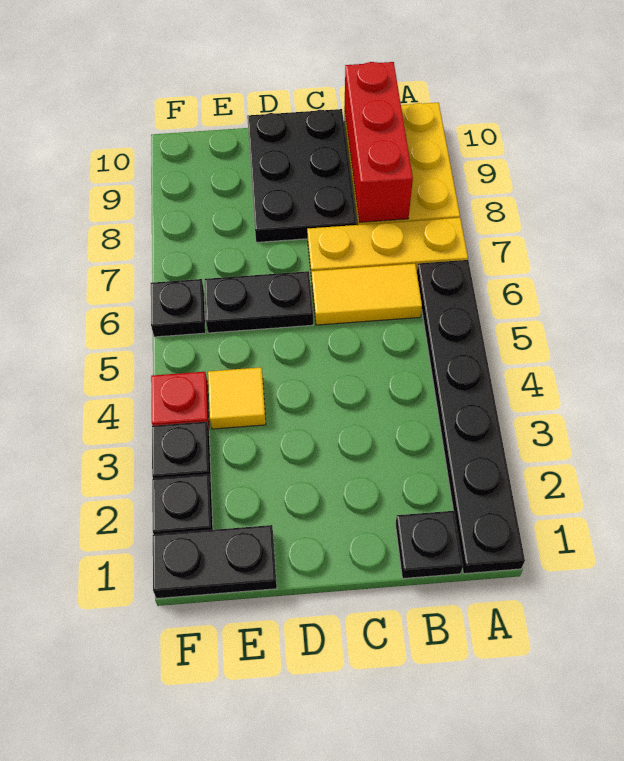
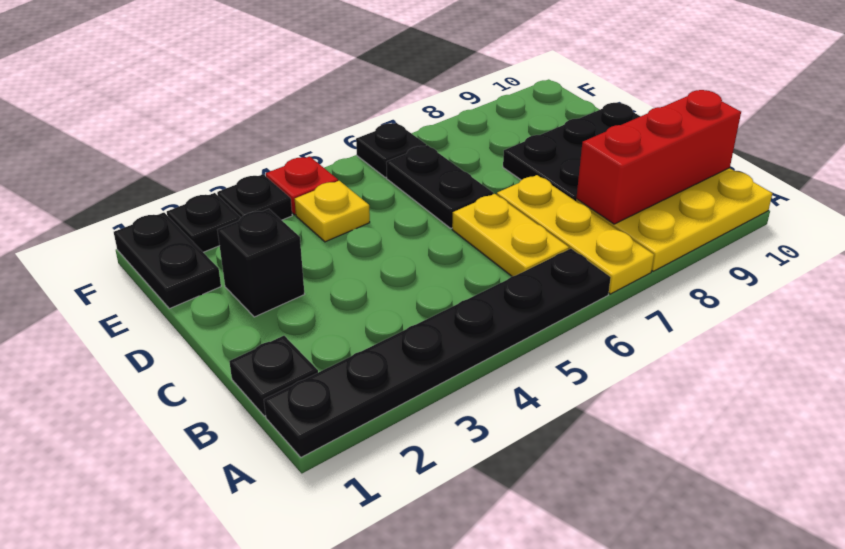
yellow tile B6:C6 level 1 -> yellow plate B6:C6 level 1
none -> black brick D2 level 1
yellow tile E4 level 1 -> yellow plate E4 level 1

